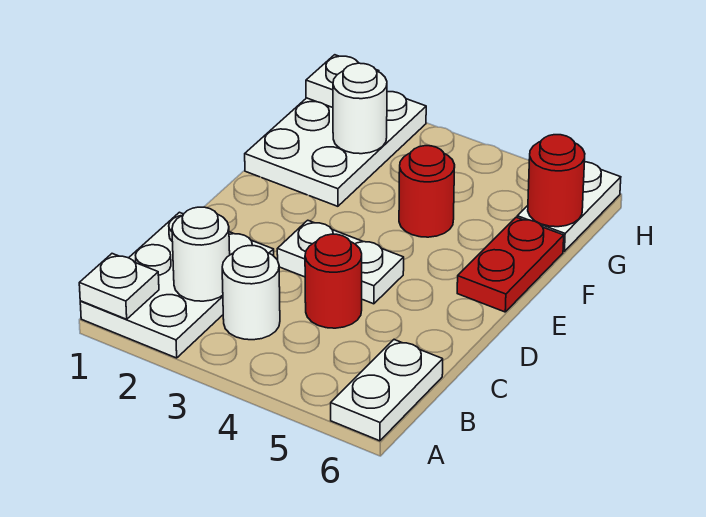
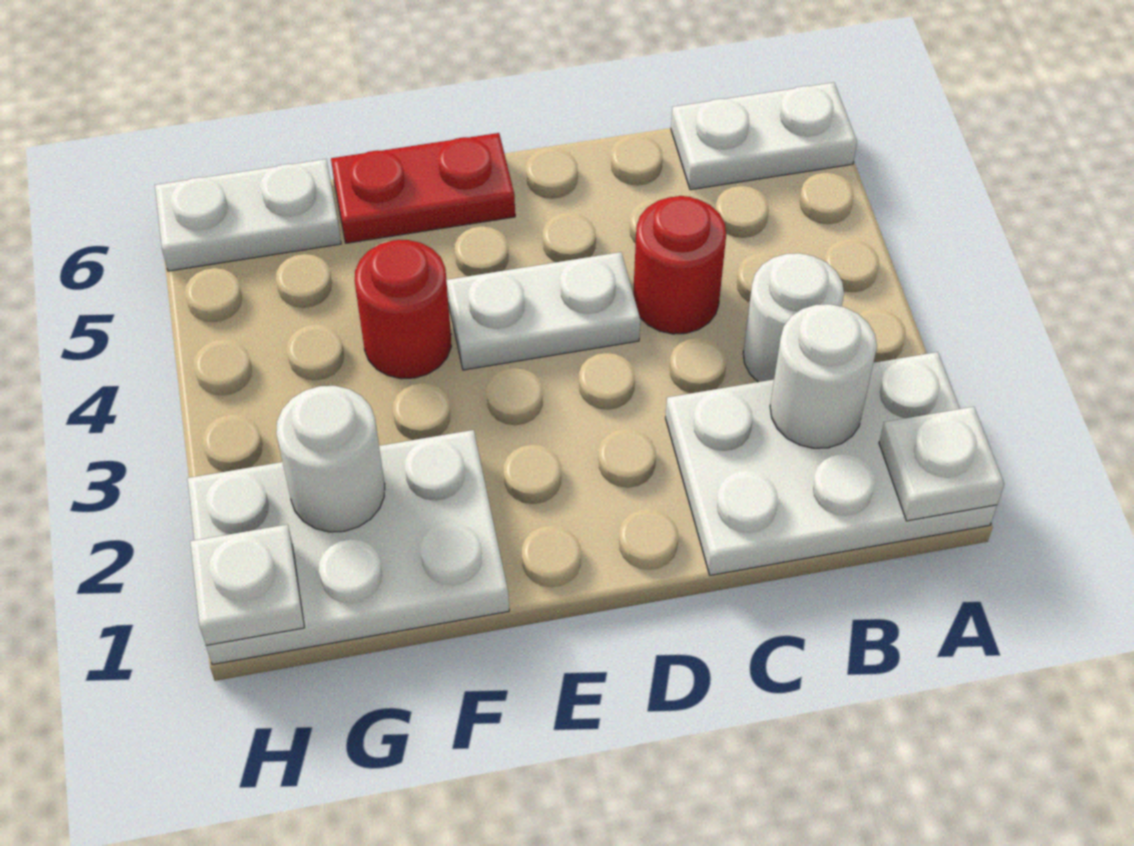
white plate D3:D4 level 1 -> white plate D4:E4 level 1
red round brick G6 level 2 -> none

